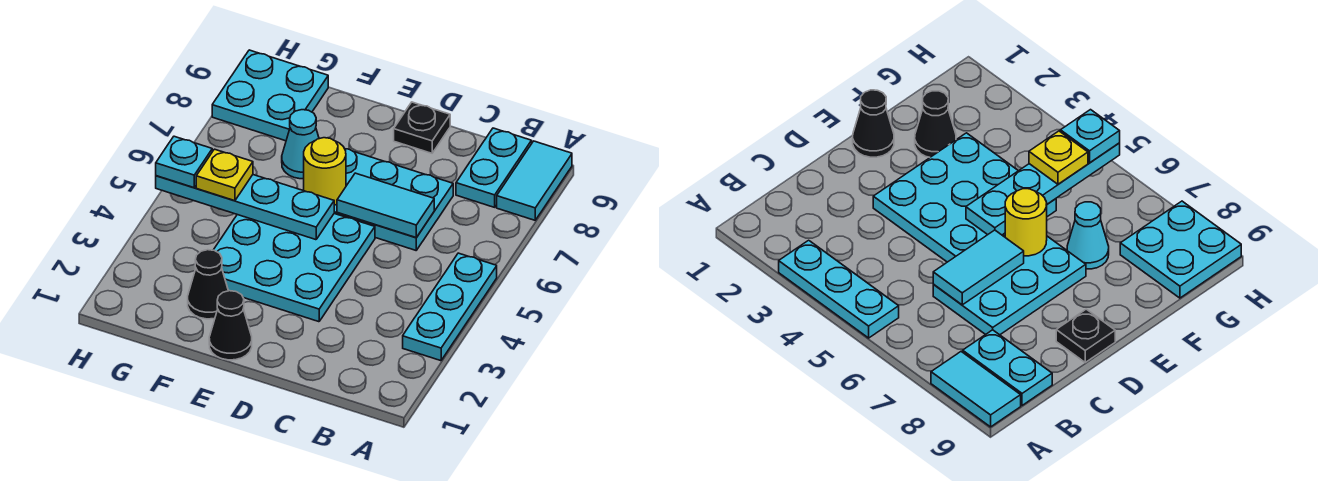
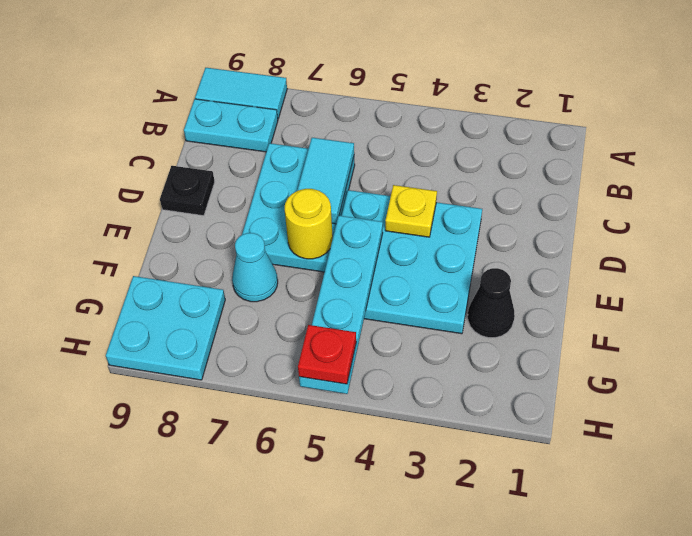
cyan plate A3:A5 level 1 -> none
black cone E1 level 1 -> none
yellow plate G5 level 3 -> yellow plate D4 level 2
cyan plate H5 level 3 -> red plate H5 level 3

